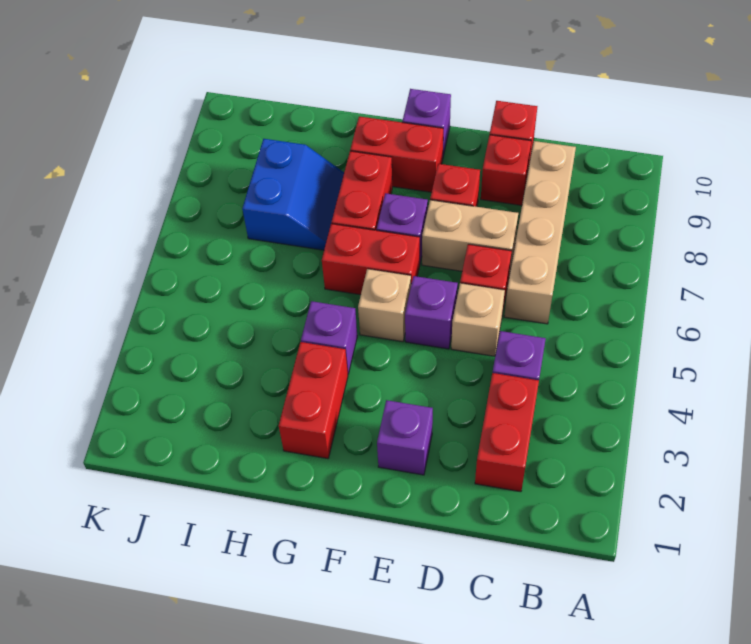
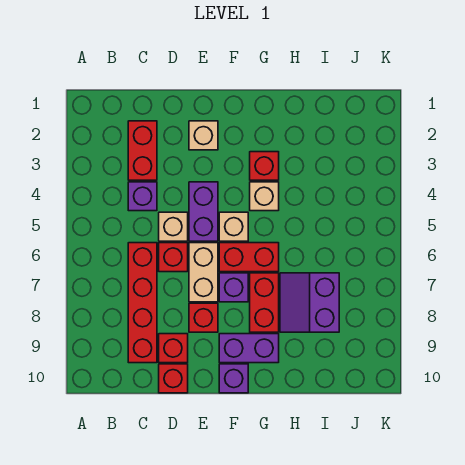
tan brick C6:C9 level 1 -> red brick C6:C9 level 1
tan brick D7:E7 level 1 -> tan brick E6:E7 level 1
purple brick E2 level 1 -> tan brick E2 level 1
purple brick E5 level 1 -> purple brick E4:E5 level 1
red brick F9:G9 level 1 -> purple brick F9:G9 level 1
red brick G2:G3 level 1 -> red brick G3 level 1
purple brick G4 level 1 -> tan brick G4 level 1
blue slope H7:I8 level 1 top I -> purple slope H7:I8 level 1 top I

